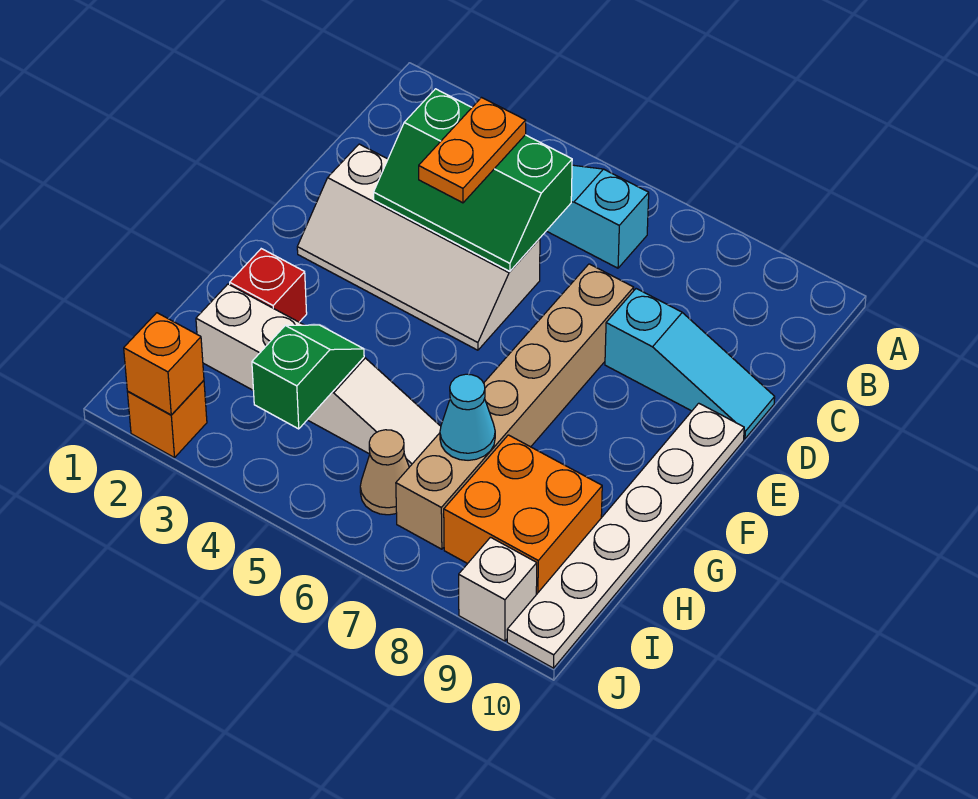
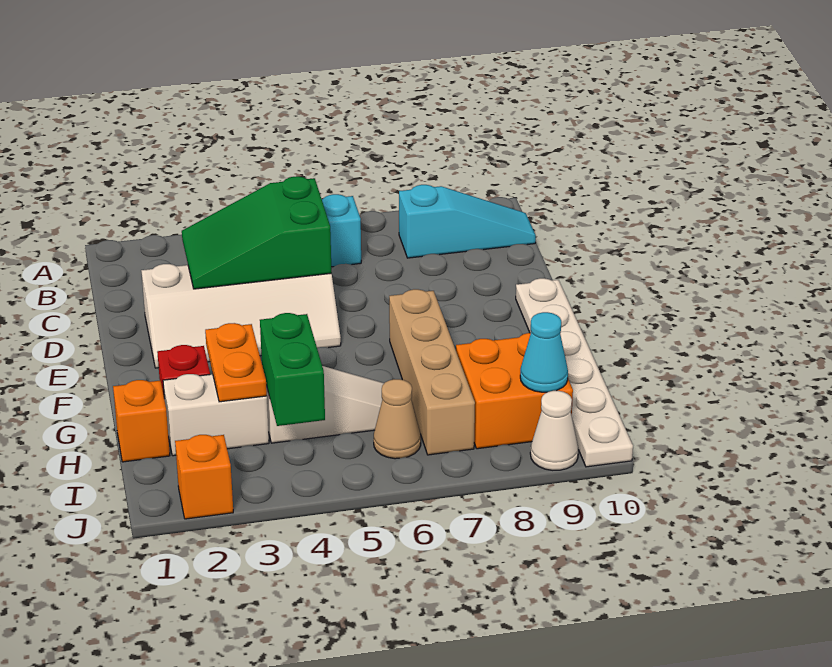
green slope C3:D5 level 2 top C -> green slope C3:D5 level 2 top 5
orange plate C4:D4 level 3 -> orange plate G3:H3 level 2
tan brick D7:I7 level 1 -> tan brick F7:I7 level 1
cyan slope D8:D10 level 1 top 8 -> cyan slope B8:B10 level 1 top 8
green slope H4:I4 level 2 top I -> green brick H4:I4 level 2
cyan cone H7 level 2 -> cyan cone I9 level 2
orange brick J2 level 2 -> orange brick H1 level 1
white brick J9 level 1 -> white cone J9 level 1

